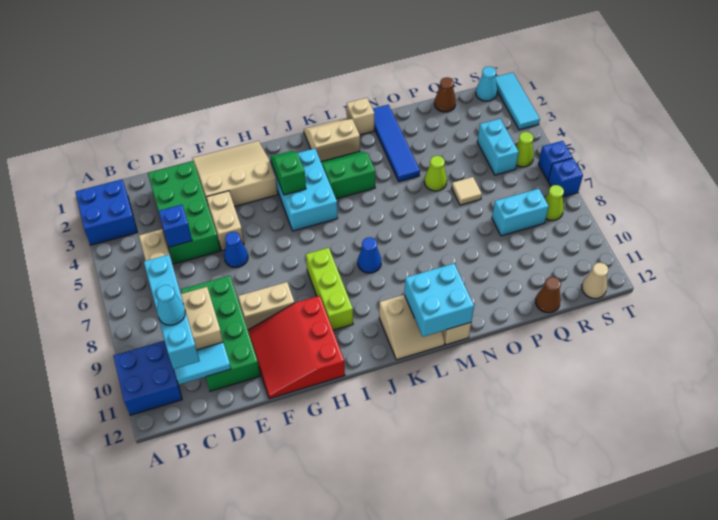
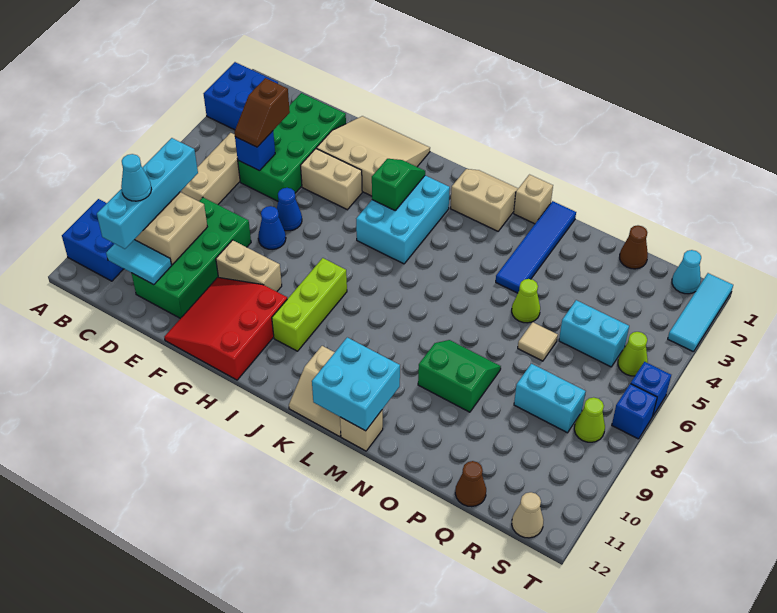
none -> brown slope D4:D5 level 3 top 4
tan brick F4:F5 level 1 -> tan brick F4:G4 level 1
green slope K3:L4 level 1 top 4 -> green slope N8:O9 level 1 top 9
blue cone K8 level 1 -> blue cone F7 level 1
cyan brick R4:R5 level 1 -> cyan brick Q5:R5 level 1

